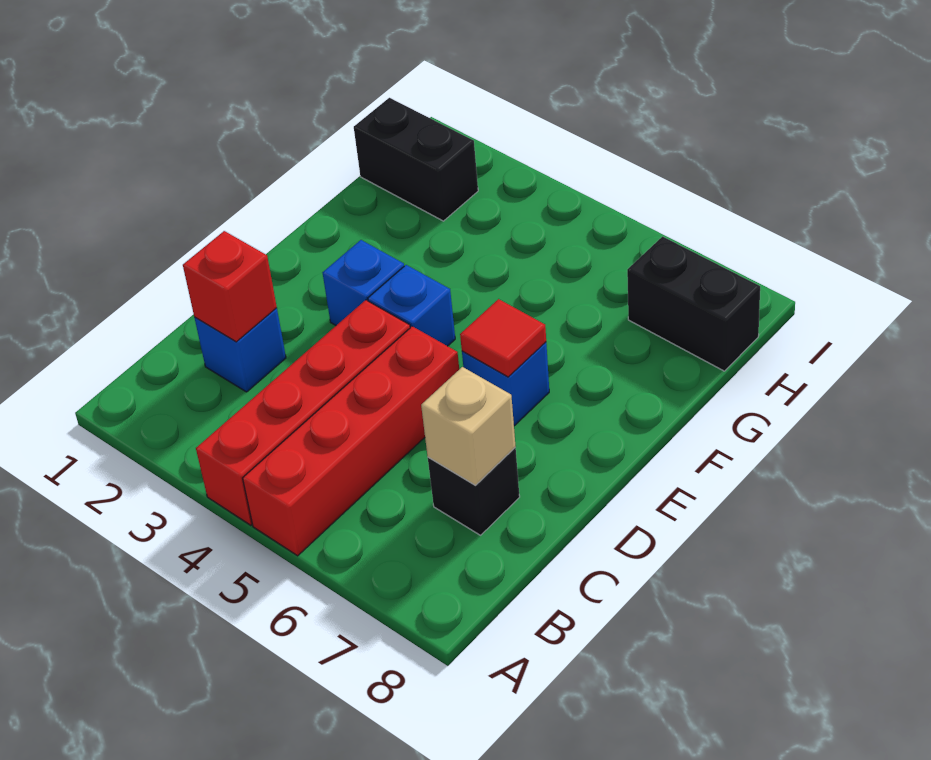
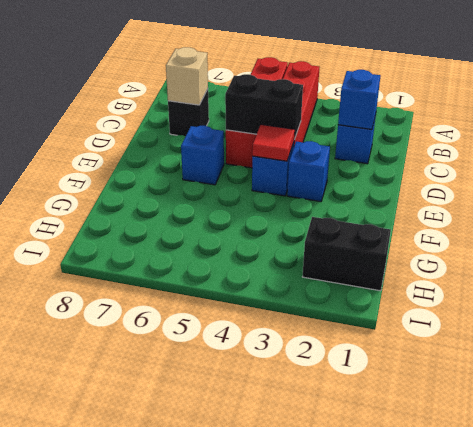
red brick C2 level 2 -> blue brick C2 level 2
red tile E6 level 2 -> red tile E4 level 2
black brick H7:H8 level 1 -> black brick D4:D5 level 2

